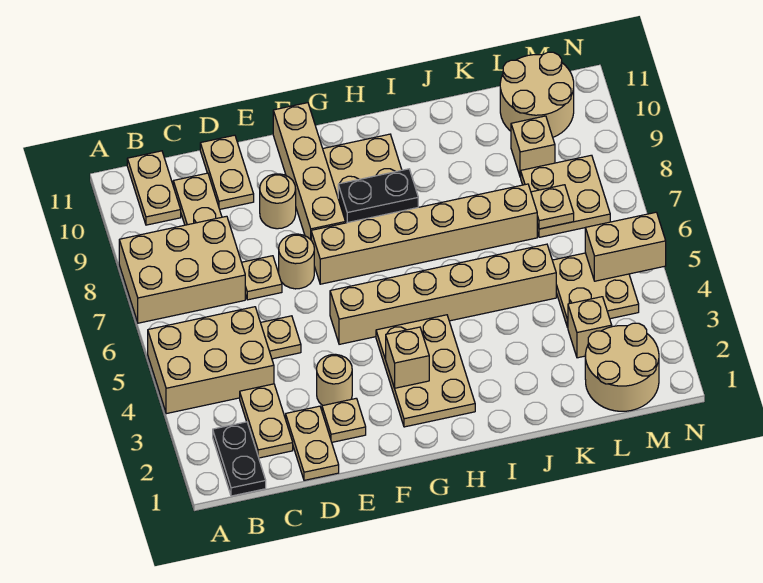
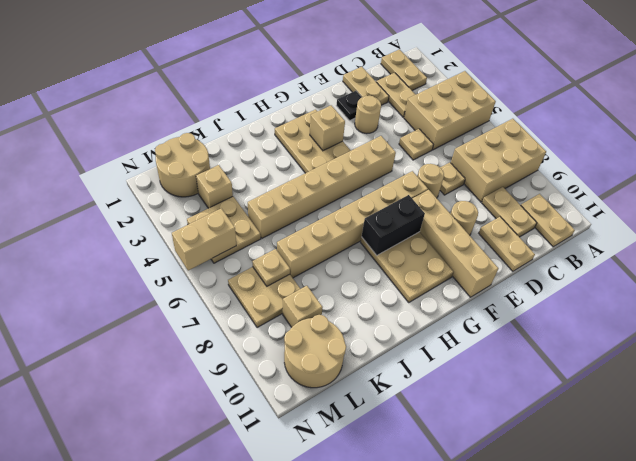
black plate B1:B2 level 1 -> tan plate B1:B2 level 1
tan plate E2 level 1 -> black plate E2 level 1

